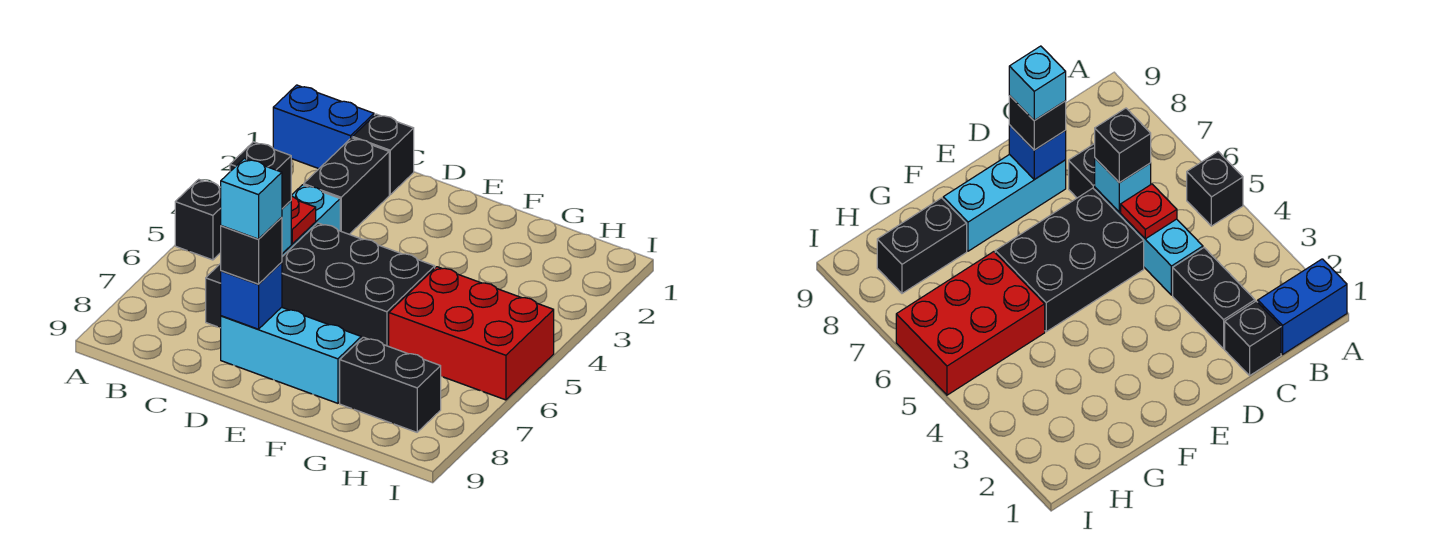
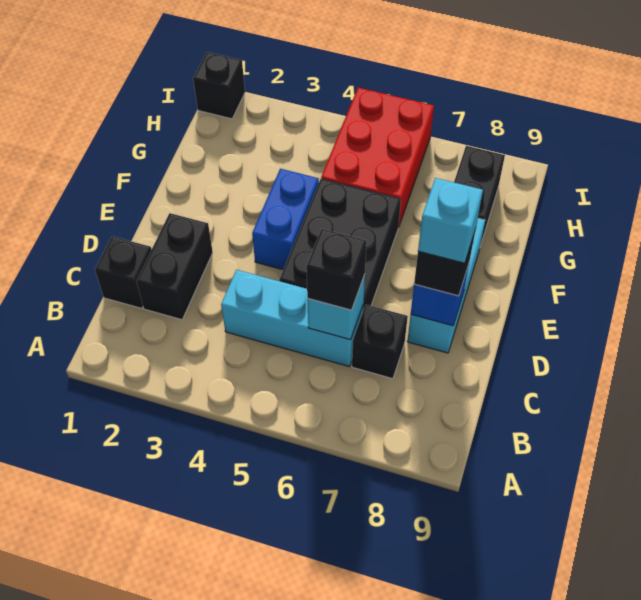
blue brick A1:B1 level 1 -> blue brick E4:F4 level 1
black brick A5 level 1 -> black brick I1 level 1
black brick C2:C3 level 1 -> black brick C2:D2 level 1
red plate C5 level 2 -> none

